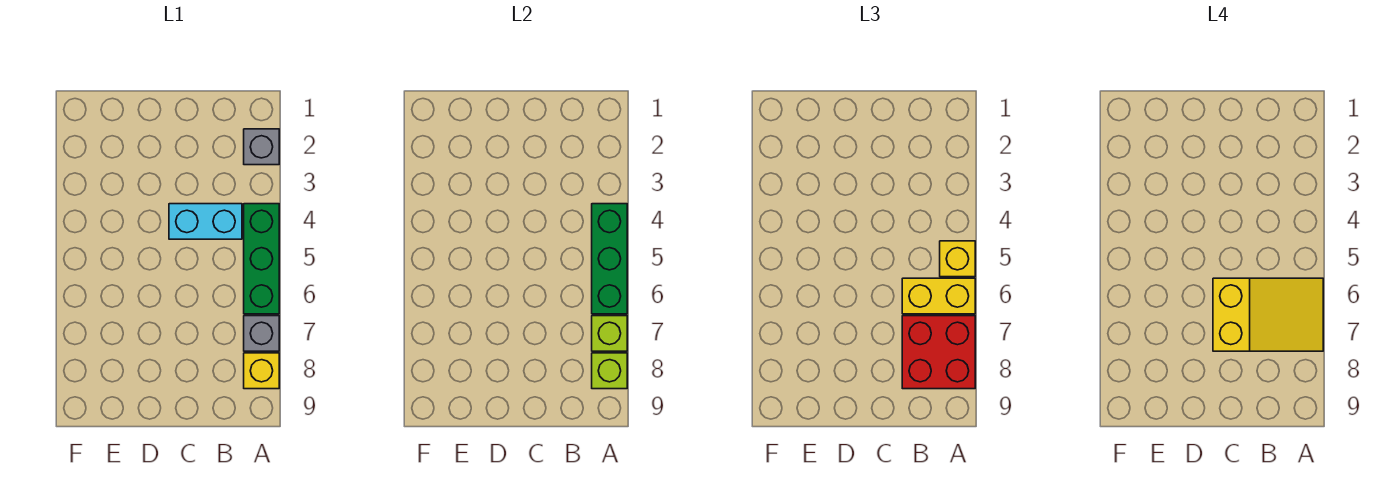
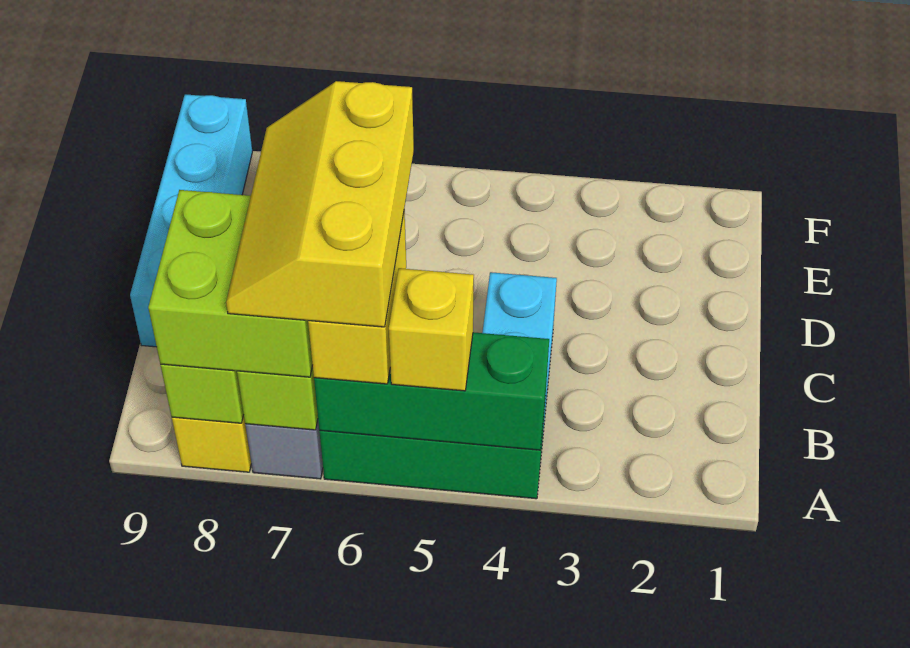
grey brick A2 level 1 -> none
yellow slope A6:C7 level 4 top C -> yellow slope A6:C7 level 4 top 6
red brick A7:B8 level 3 -> lime brick A7:B8 level 3
none -> cyan brick C9:F9 level 1

